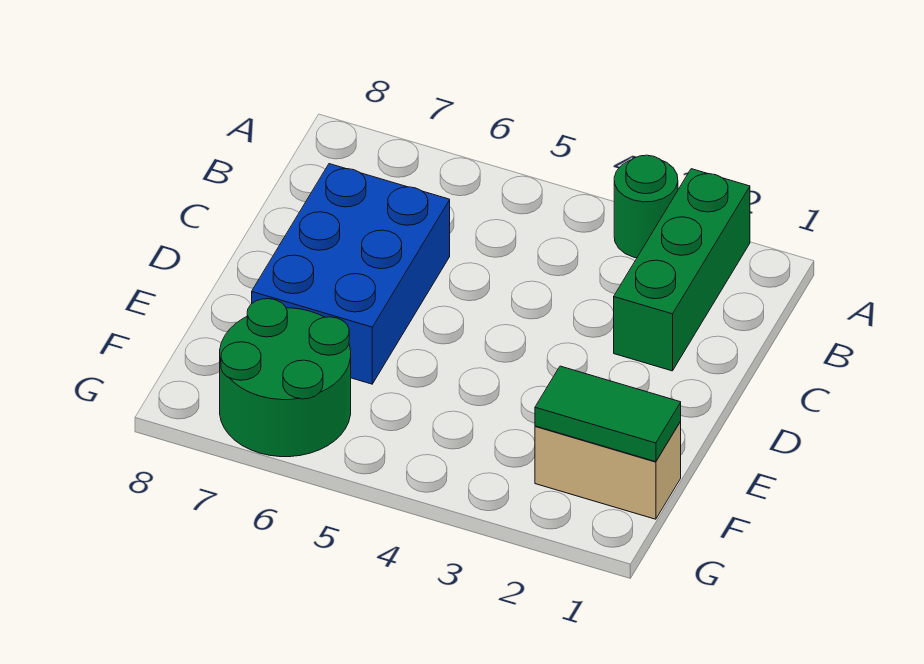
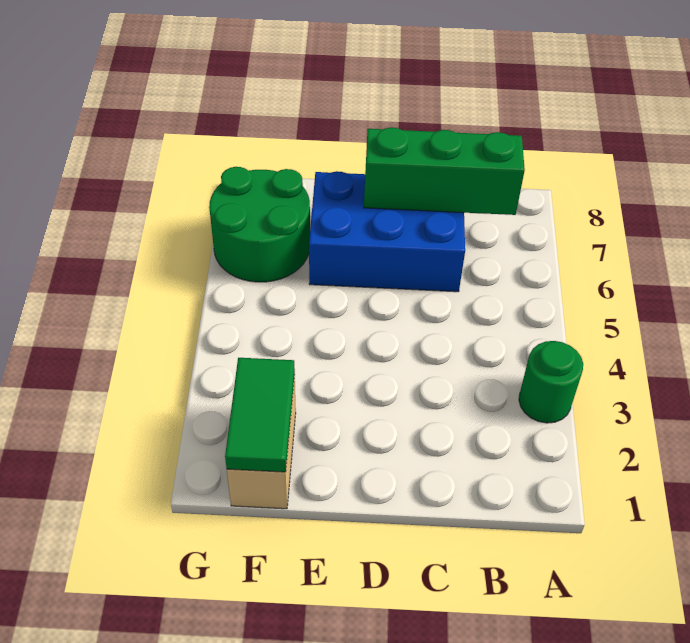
green brick A2:C2 level 1 -> green brick B7:D7 level 2

